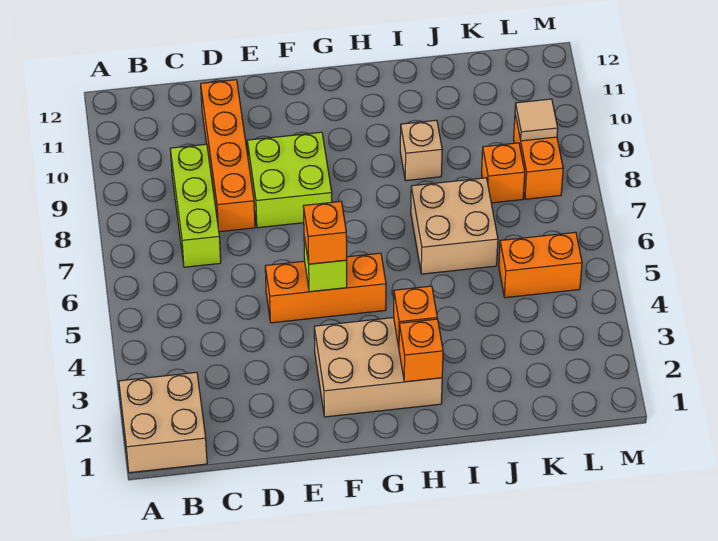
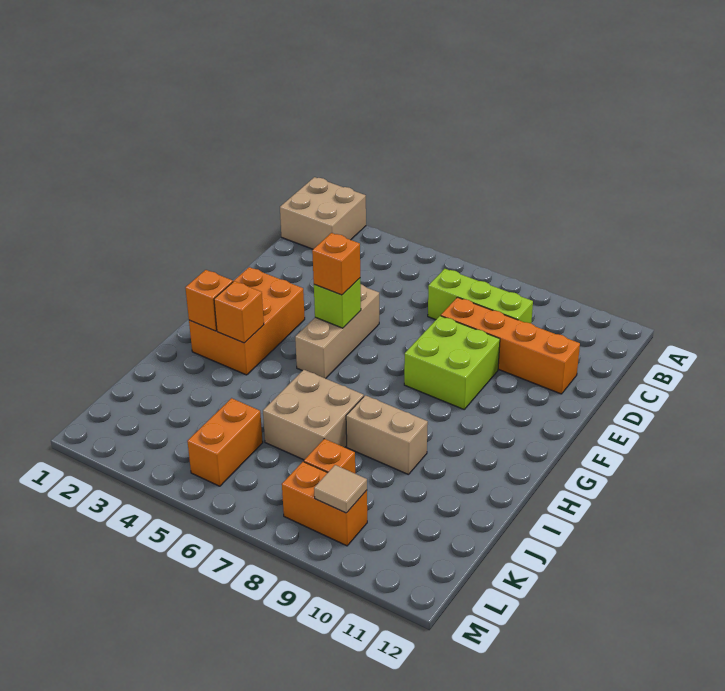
orange brick E5:G5 level 1 -> tan brick E5:G5 level 1
tan brick F2:H3 level 1 -> orange brick F2:H3 level 1
tan brick I9 level 1 -> tan brick I8:I9 level 1

